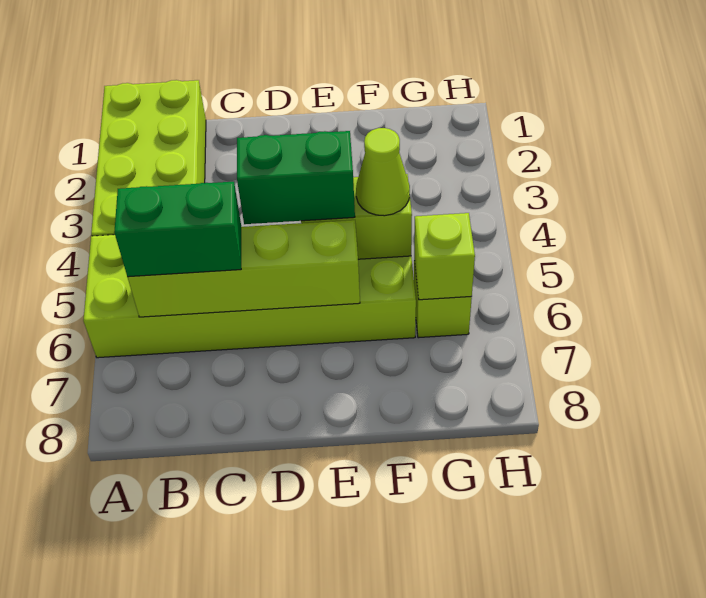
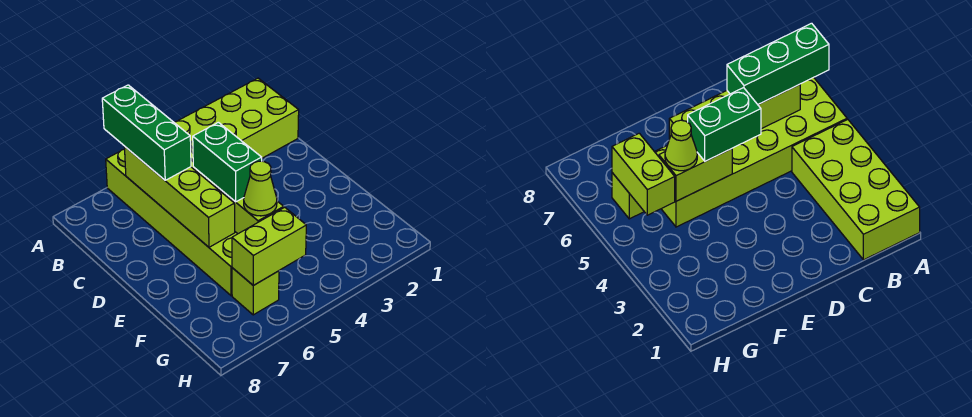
green brick B6:C6 level 3 -> green brick A6:C6 level 3
lime brick G6 level 2 -> lime brick G5:G6 level 2

